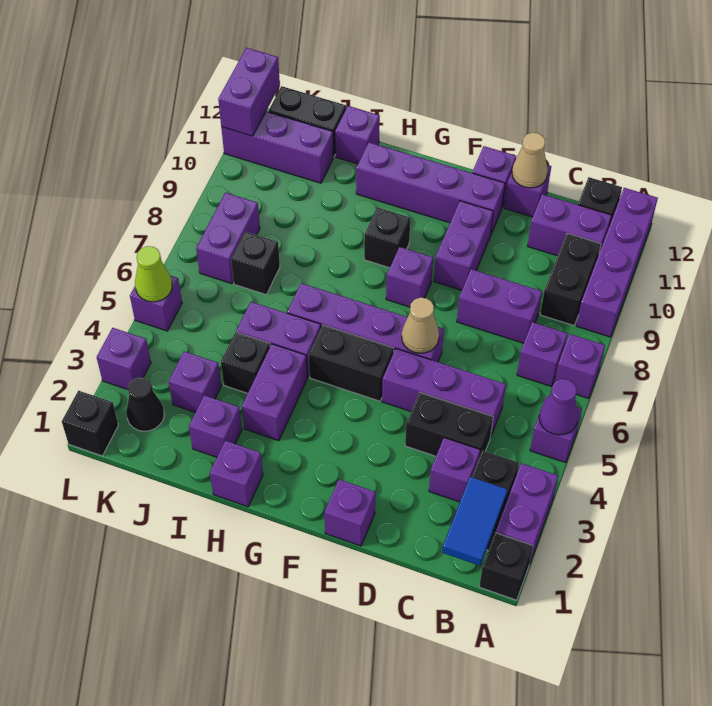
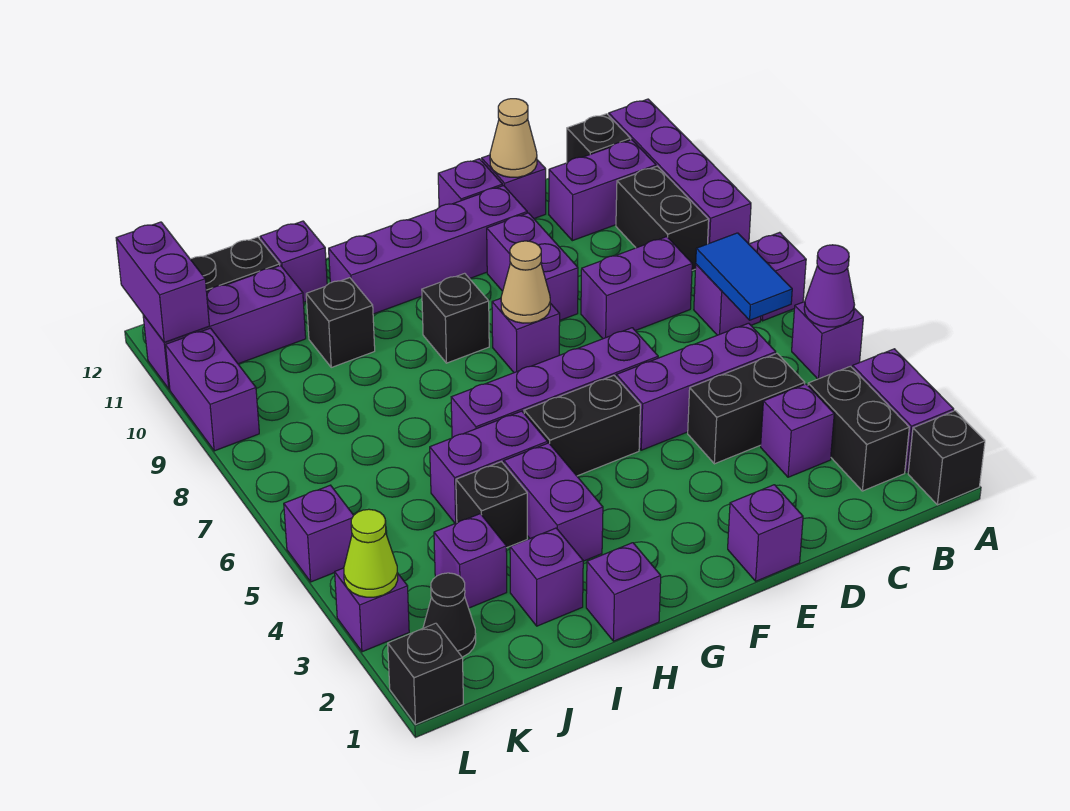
blue tile B1:B2 level 2 -> blue tile B6:B7 level 2
tan cone E6 level 2 -> tan cone F8 level 2
black brick J7 level 1 -> black brick I10 level 1
purple brick K7:K8 level 1 -> purple brick L9:L10 level 1
lime cone L5 level 2 -> lime cone L3 level 2

